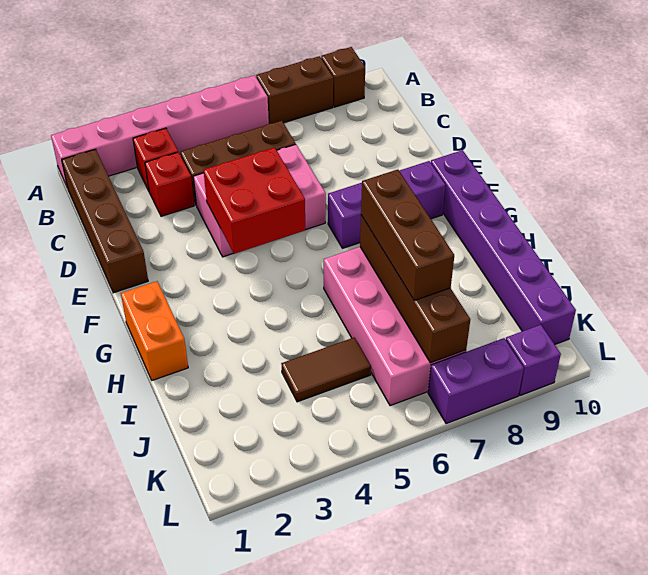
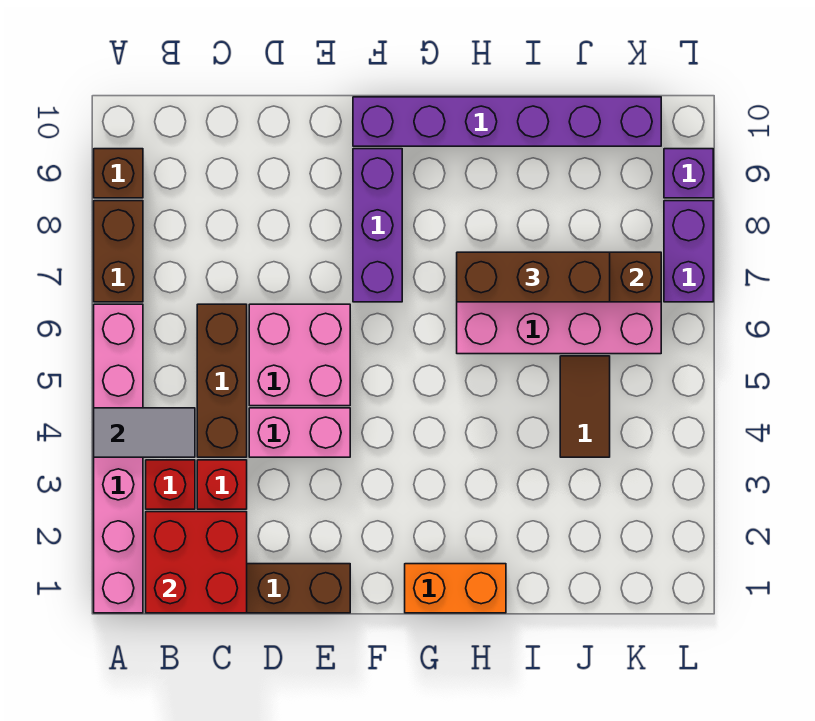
none -> grey tile A4:B4 level 2
red brick E4:F5 level 2 -> red brick B1:C2 level 2

